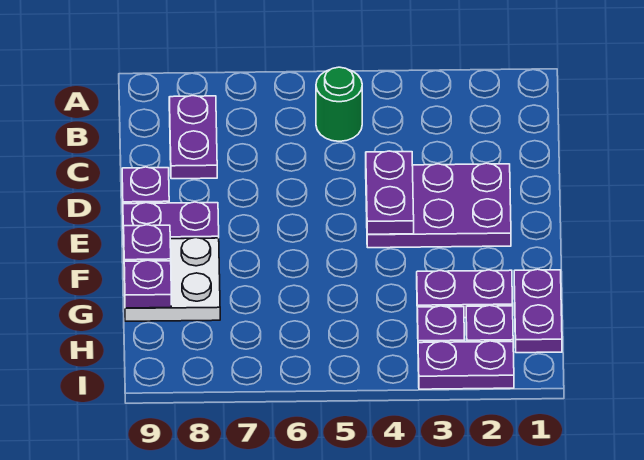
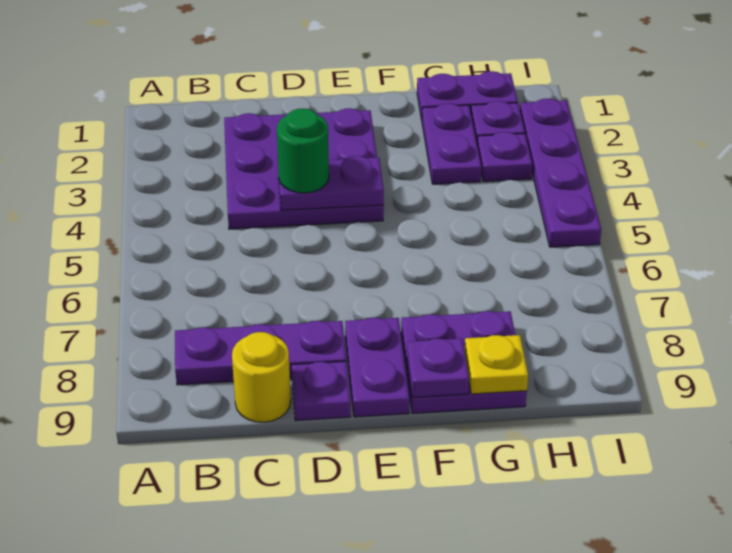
green round brick B5 level 1 -> green round brick D4 level 3
purple plate B8:C8 level 1 -> purple plate B8:D8 level 1
none -> yellow round brick C9 level 1
purple plate D2:E4 level 1 -> purple plate C2:E4 level 1
white plate F8:G9 level 1 -> purple plate F8:G9 level 1
purple plate G9 level 2 -> yellow plate G9 level 2
purple plate I2:I3 level 1 -> purple plate I2:I5 level 1

